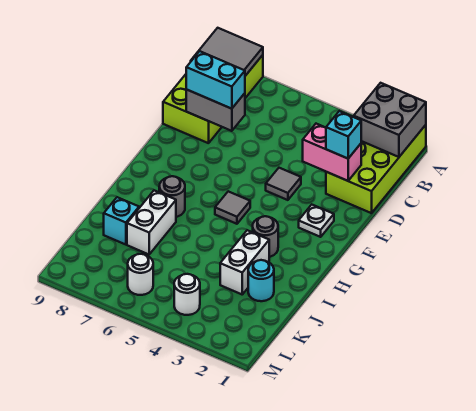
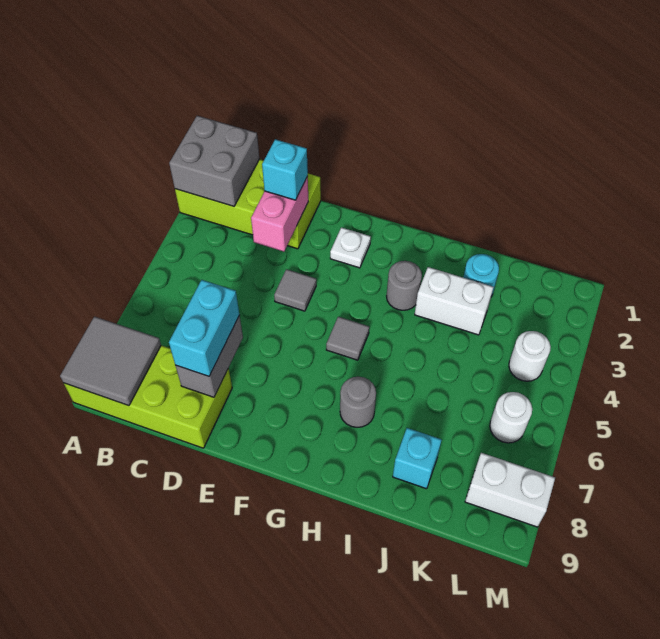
white brick I7:J7 level 1 -> white brick L8:M8 level 1

